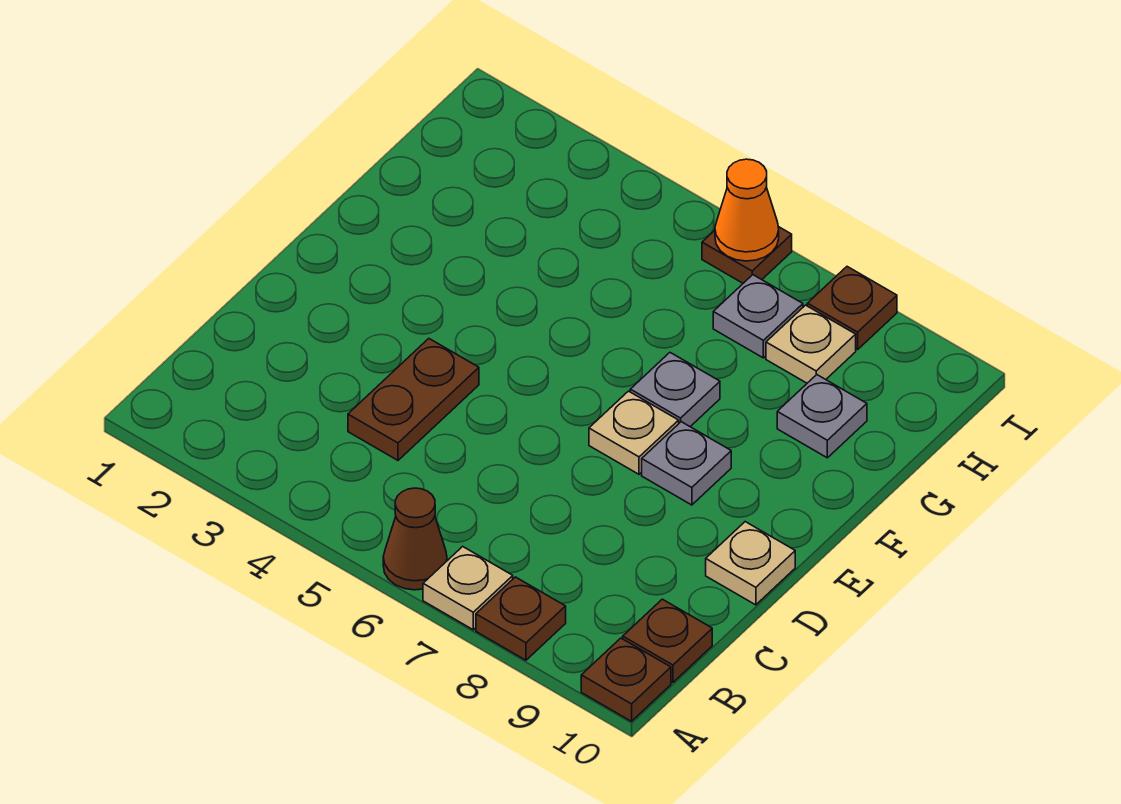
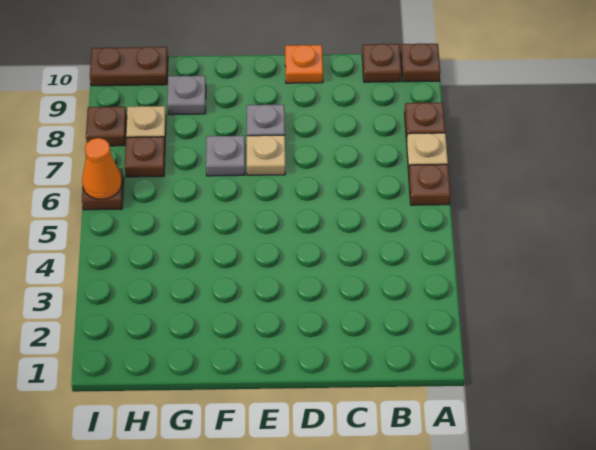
brown cone A6 level 1 -> brown plate A6 level 1
brown plate C4:D4 level 1 -> brown plate H10:I10 level 1
tan plate D10 level 1 -> orange plate D10 level 1
grey plate H7 level 1 -> brown plate H7 level 1

